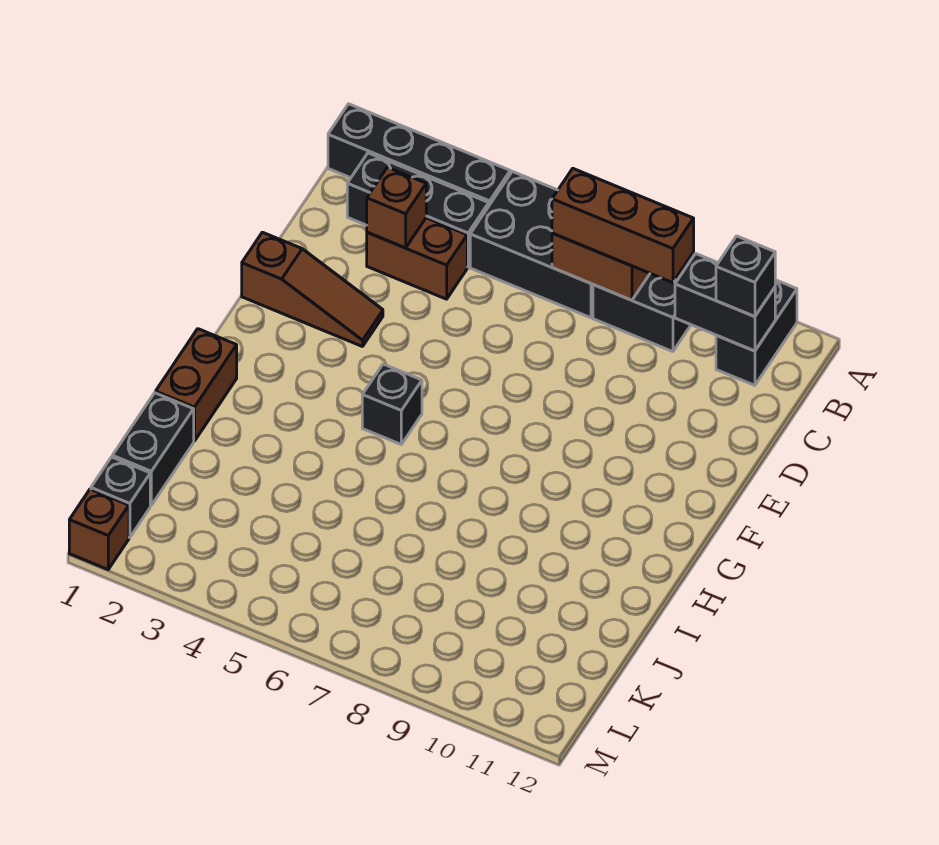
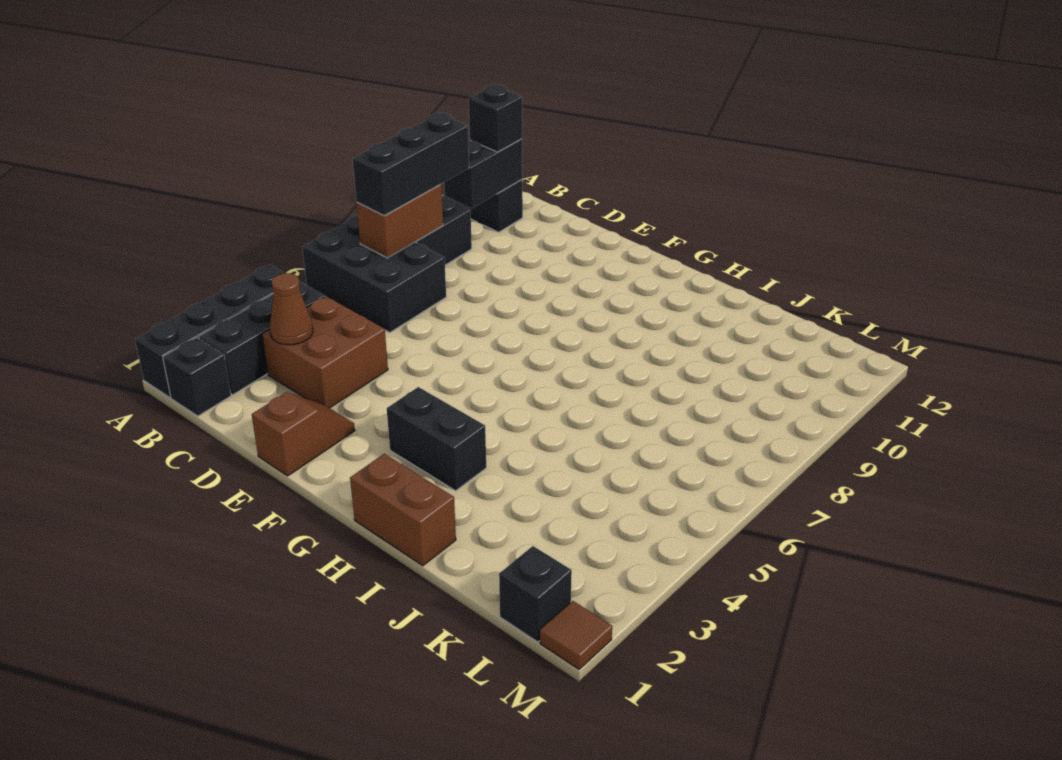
black brick A5:B7 level 1 -> black brick A6:C7 level 1
brown brick B7:B9 level 3 -> black brick B7:B9 level 3
brown brick C3:C4 level 1 -> brown brick C3:D4 level 1
brown brick C3 level 2 -> brown cone C3 level 2
brown slope E1:E3 level 1 top 1 -> brown slope E1:E2 level 1 top 1
black brick G5 level 1 -> black brick B1 level 1
black brick J1:K1 level 1 -> black brick G3:H3 level 1
brown brick M1 level 1 -> brown tile M1 level 1

